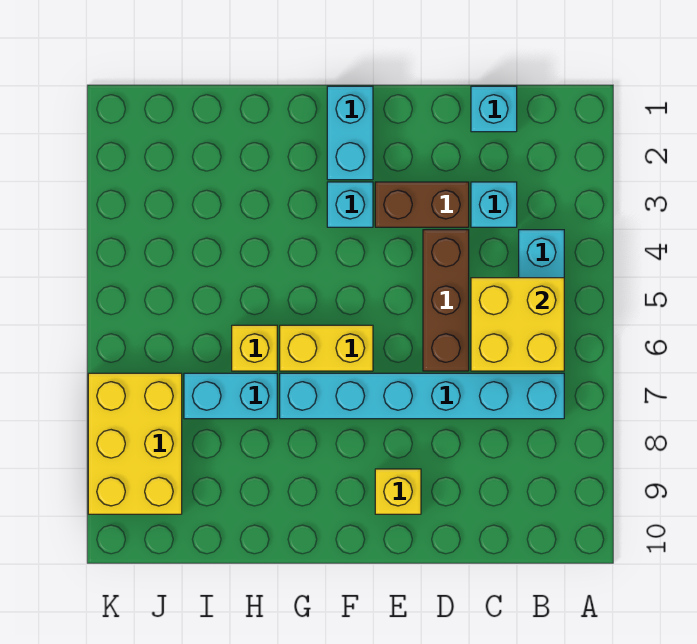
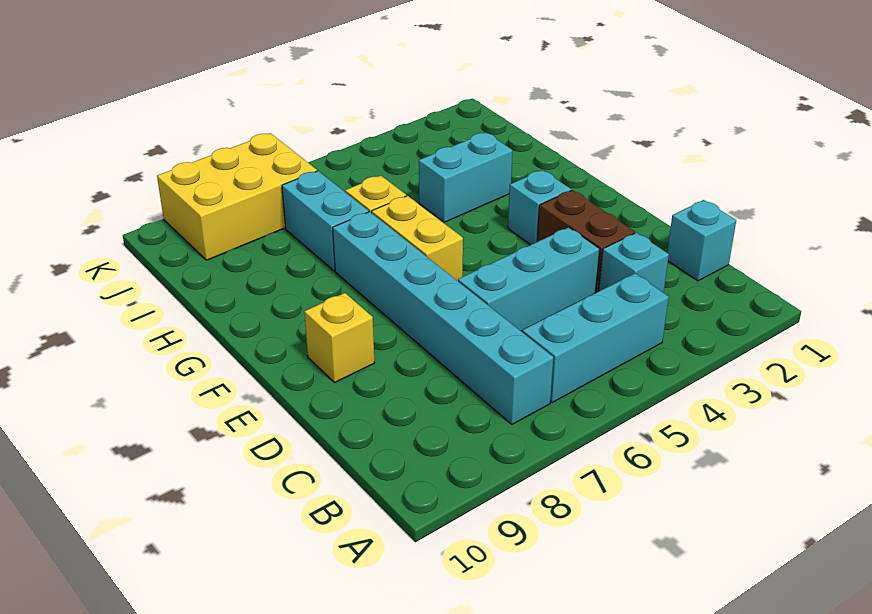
yellow brick B5:C6 level 2 -> none
brown brick D4:D6 level 1 -> cyan brick D4:D6 level 1
cyan brick F1:F2 level 1 -> cyan brick H3:H4 level 1

